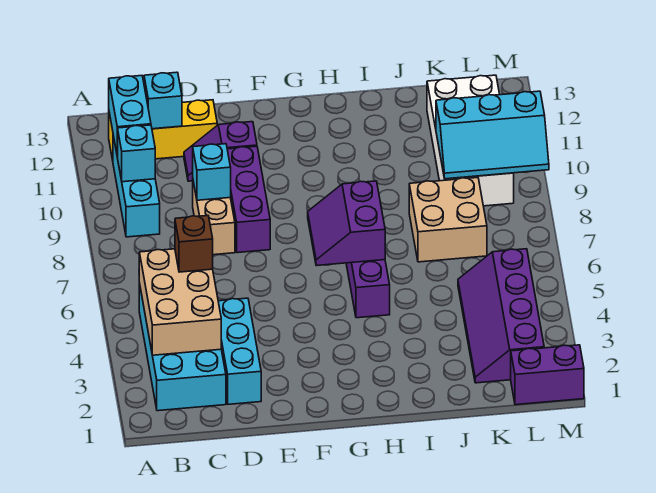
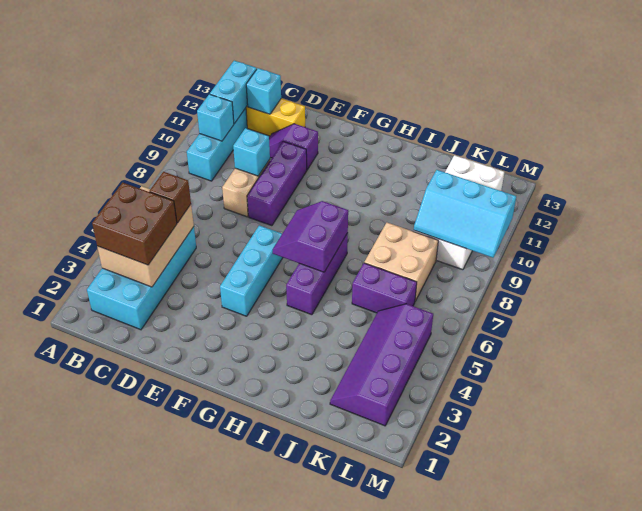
none -> brown brick B3:C4 level 3
cyan brick D2:D4 level 1 -> cyan brick F4:F6 level 1
purple brick L1:M1 level 1 -> purple brick J6:K6 level 1

